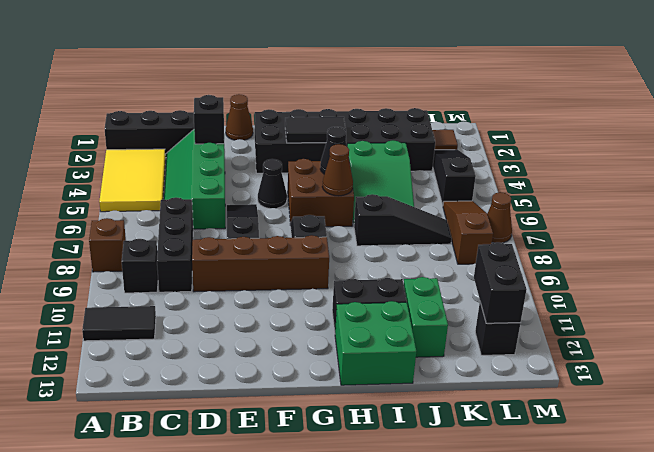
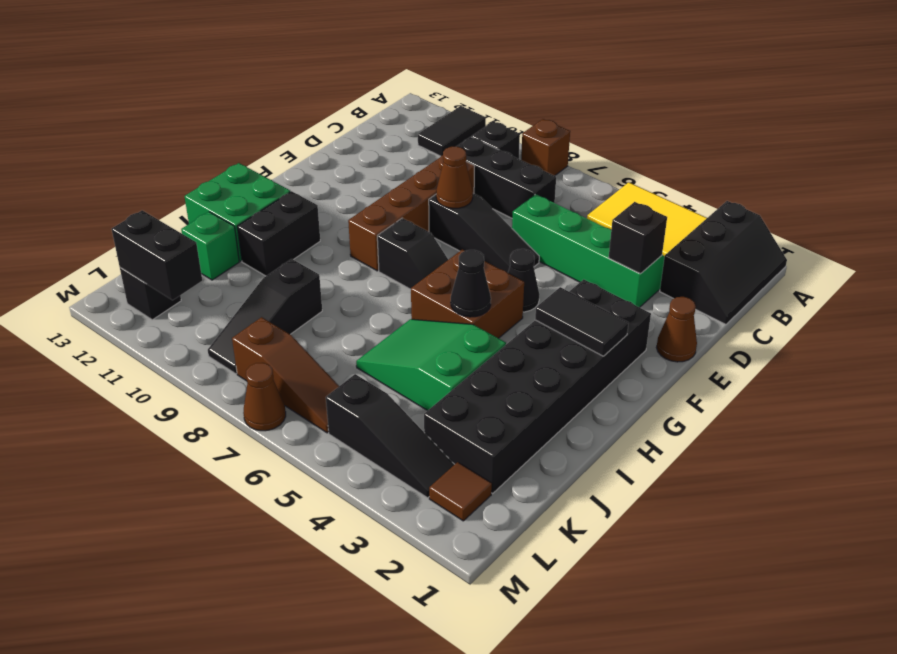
black tile G3:H3 level 2 -> black tile G2:G3 level 2
brown cone H6 level 2 -> brown cone E8 level 2
black slope I7:K7 level 1 top I -> black slope J9:L9 level 1 top J
green brick J11:J12 level 1 -> green brick J12 level 1

